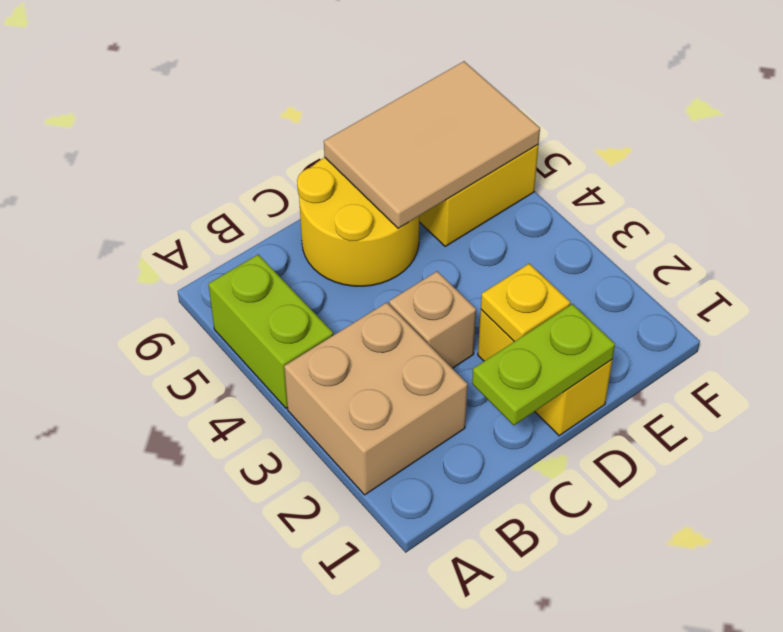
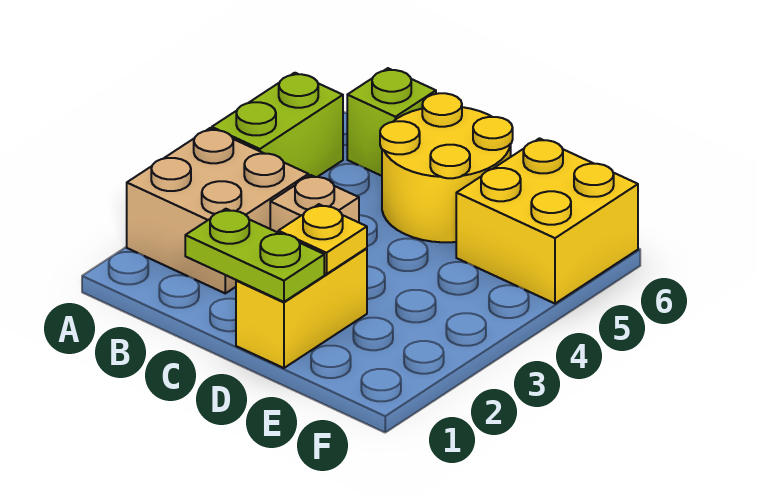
none -> lime brick B6 level 1
tan tile D5:F6 level 2 -> none

